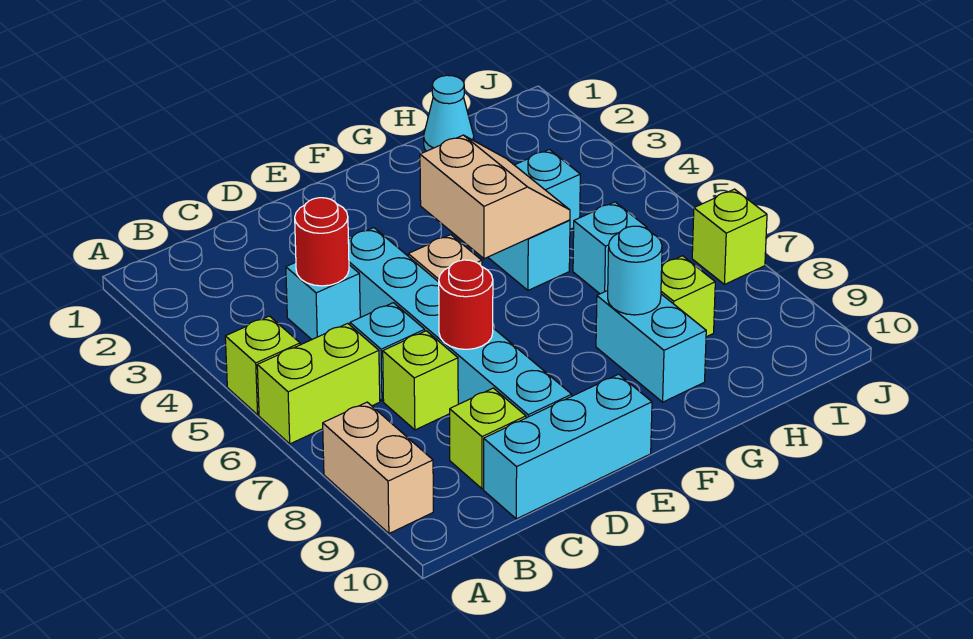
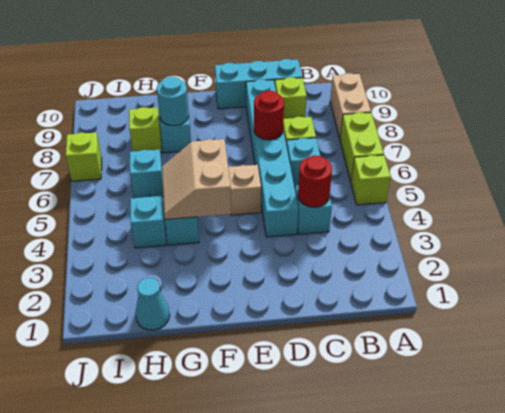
lime brick A6:B6 level 1 -> lime brick A6:A7 level 1

